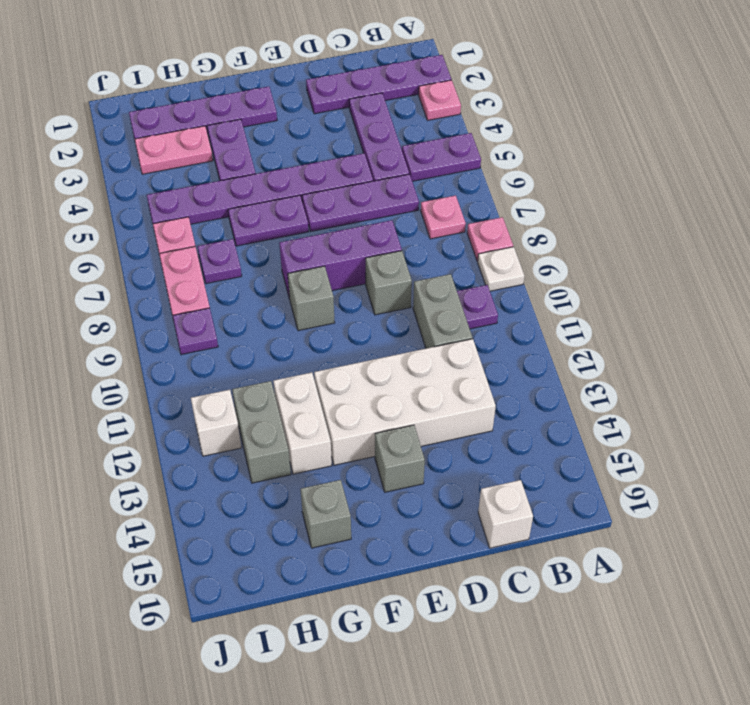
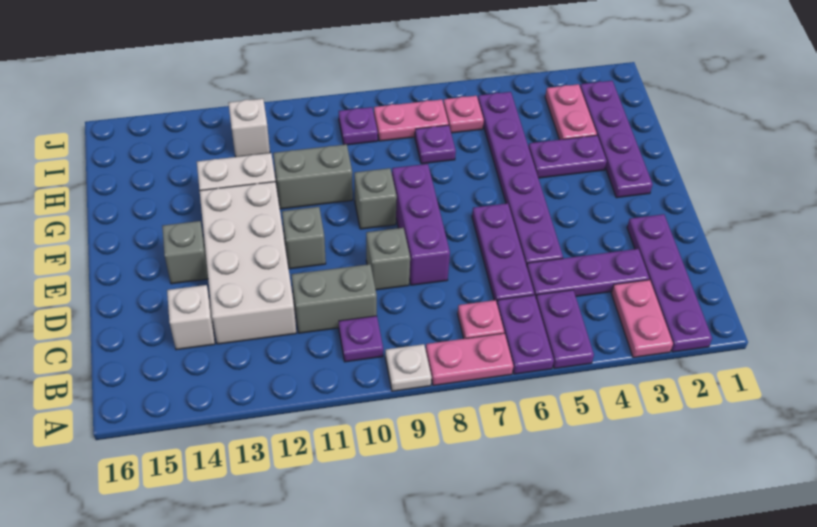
pink plate A3 level 1 -> pink plate A3:B3 level 1
pink plate A8 level 1 -> pink plate A7:A8 level 1
white brick C16 level 1 -> white brick C14 level 1
purple plate F6:G6 level 1 -> purple plate A6:B6 level 1
grey brick G15 level 1 -> grey brick E11 level 1
grey brick H12:H13 level 1 -> grey brick G10:G11 level 1

